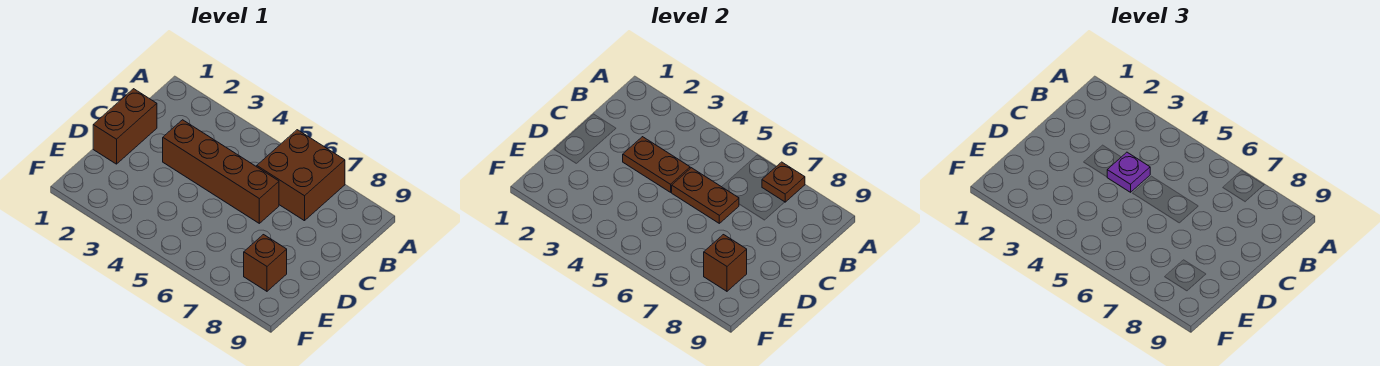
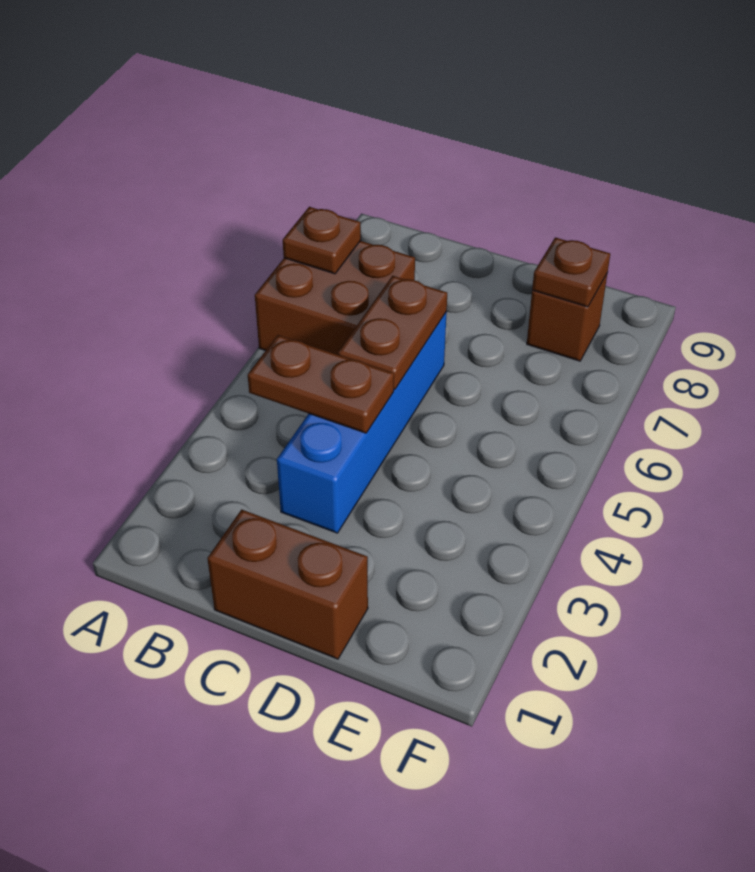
brown brick C3:C6 level 1 -> blue brick C3:C6 level 1
brown plate C3:C4 level 2 -> brown plate B4:C4 level 2
purple plate C4 level 3 -> none
brown brick E8 level 2 -> brown plate E8 level 2

